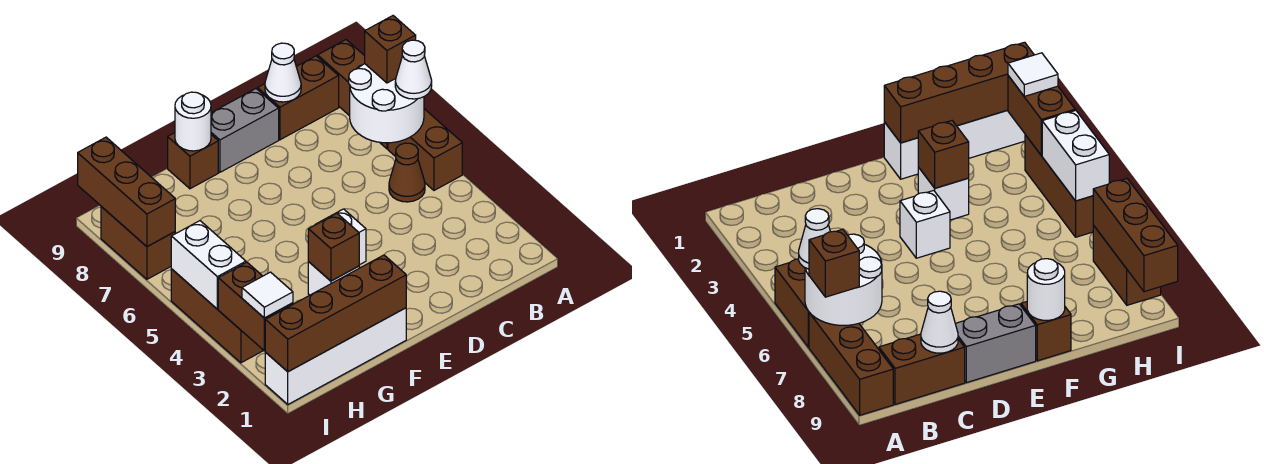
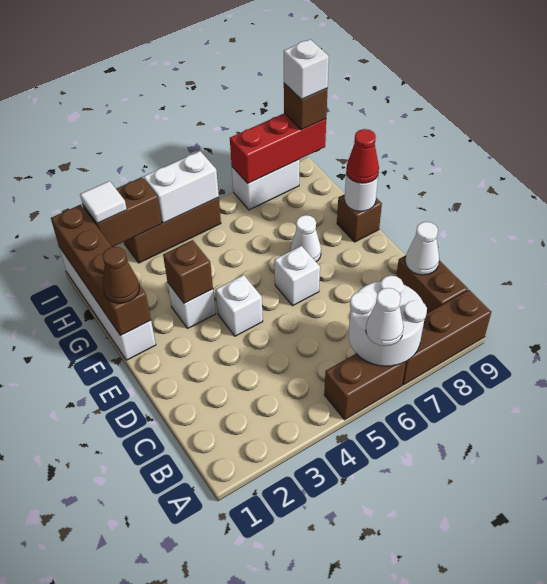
brown brick A7 level 3 -> brown brick I9 level 3
brown cone B5 level 1 -> brown cone F1 level 3
grey brick D9:E9 level 1 -> none
none -> white brick E6 level 1
none -> white cone F7 level 1
none -> red cone F9 level 3
brown brick I7:I8 level 1 -> white brick I7:I8 level 1
brown brick I7:I9 level 2 -> red brick I7:I9 level 2
none -> white brick I9 level 4

